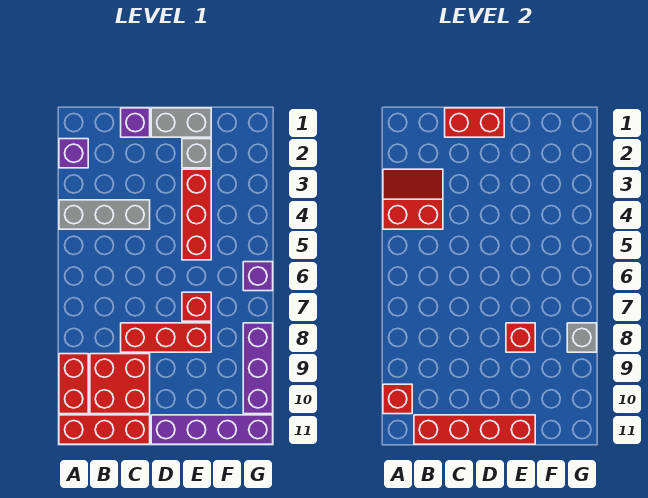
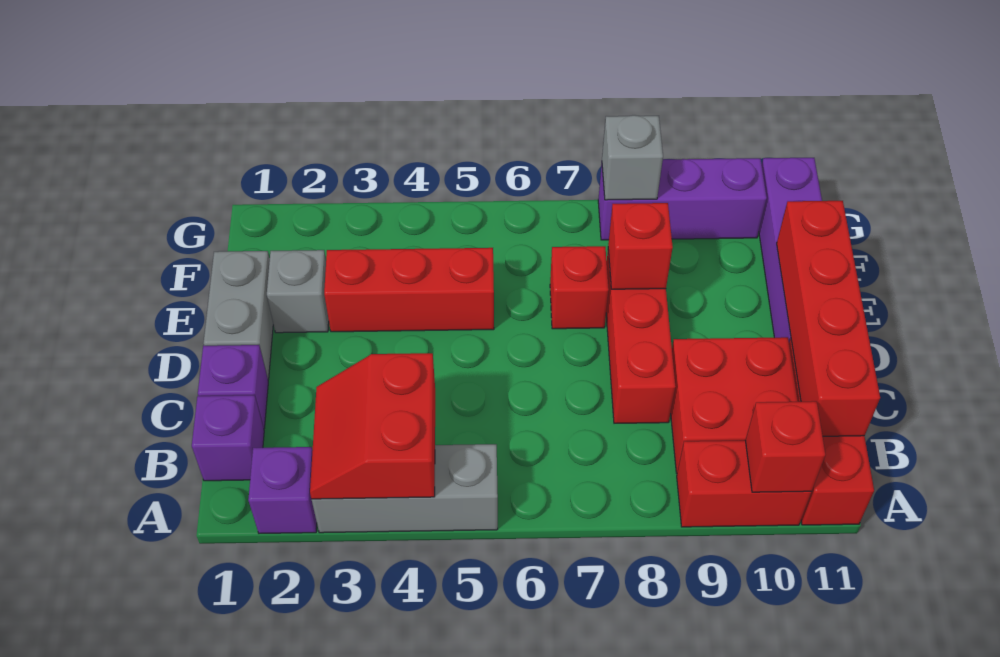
grey brick A4:C4 level 1 -> grey brick A3:A5 level 1
red brick C1:D1 level 2 -> none
purple brick G6 level 1 -> purple brick B1 level 1

